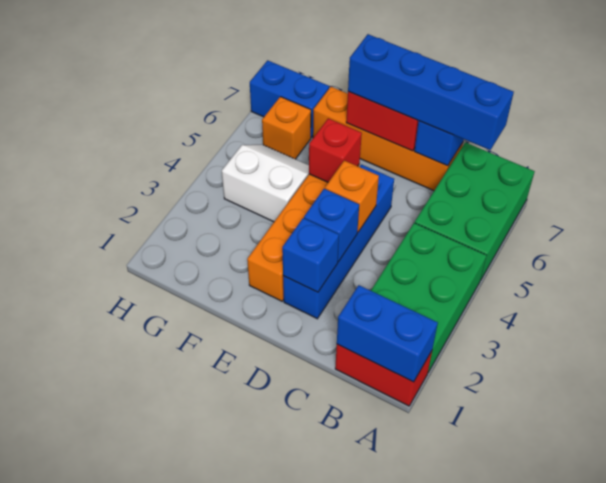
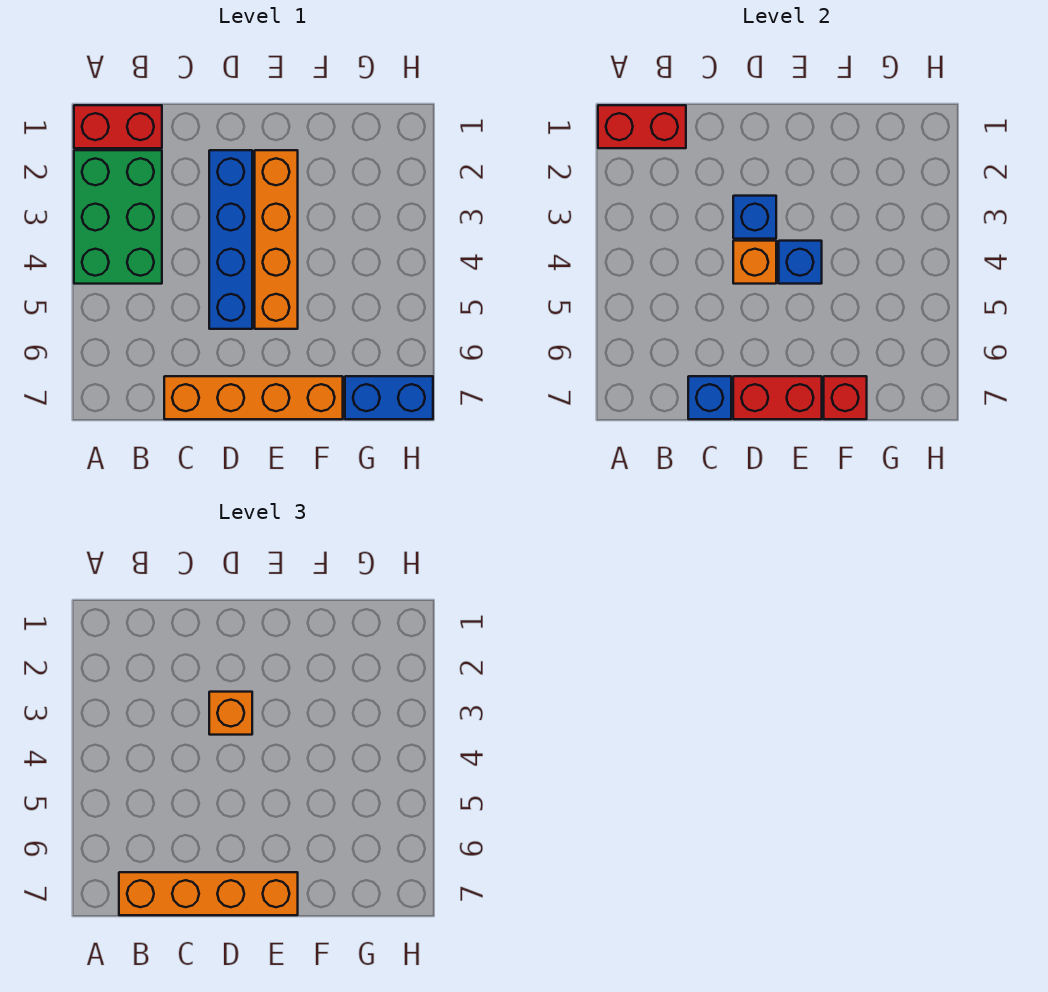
blue brick A1:B1 level 2 -> red brick A1:B1 level 2
green brick A5:B7 level 1 -> none
blue brick B7:E7 level 3 -> orange brick B7:E7 level 3
blue brick D2 level 2 -> blue brick E4 level 2
red brick E5 level 2 -> red brick F7 level 2
white slope F4:G5 level 1 top 4 -> none
orange brick G6 level 1 -> orange brick D3 level 3

